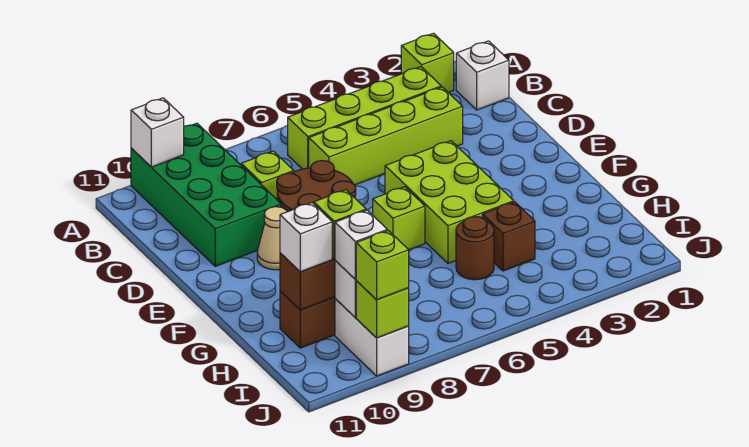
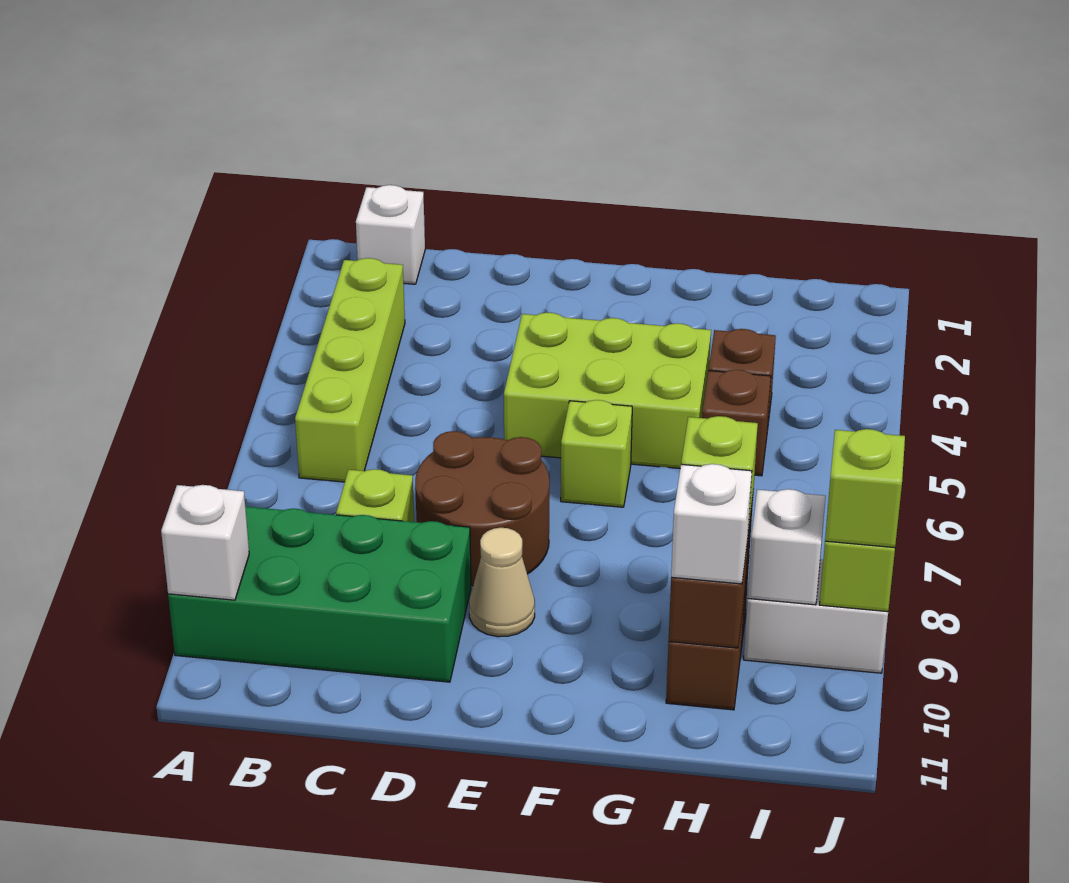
lime brick A2 level 1 -> none
lime brick C3:C6 level 1 -> none
brown round brick H5 level 1 -> brown brick H5 level 1
white brick I9 level 3 -> none

